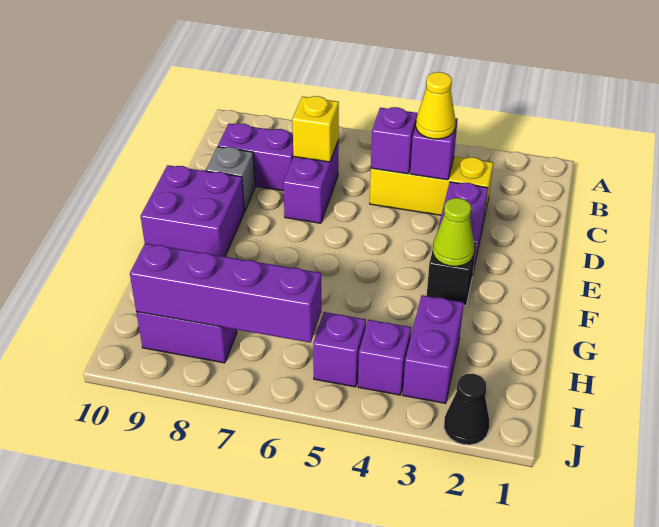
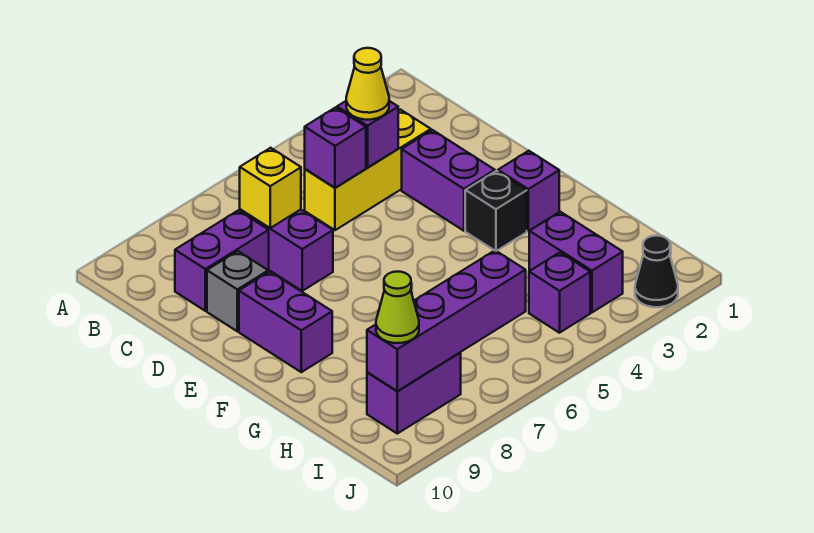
purple brick E9:F10 level 1 -> purple brick E9:F9 level 1
lime cone F3 level 2 -> lime cone I9 level 3
purple brick I5 level 1 -> purple brick F2 level 1

